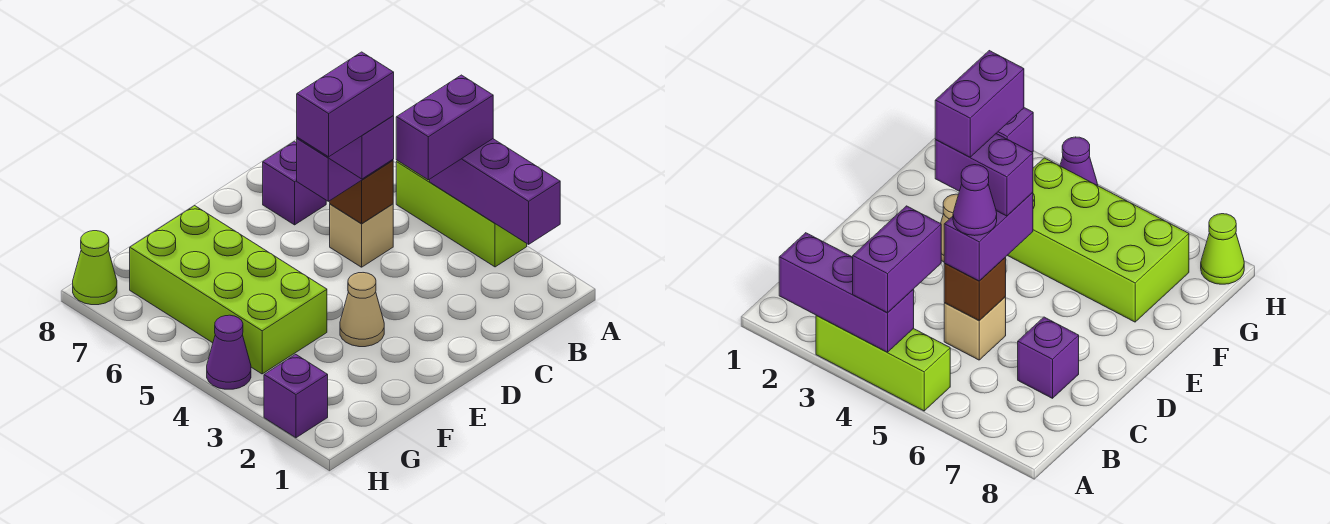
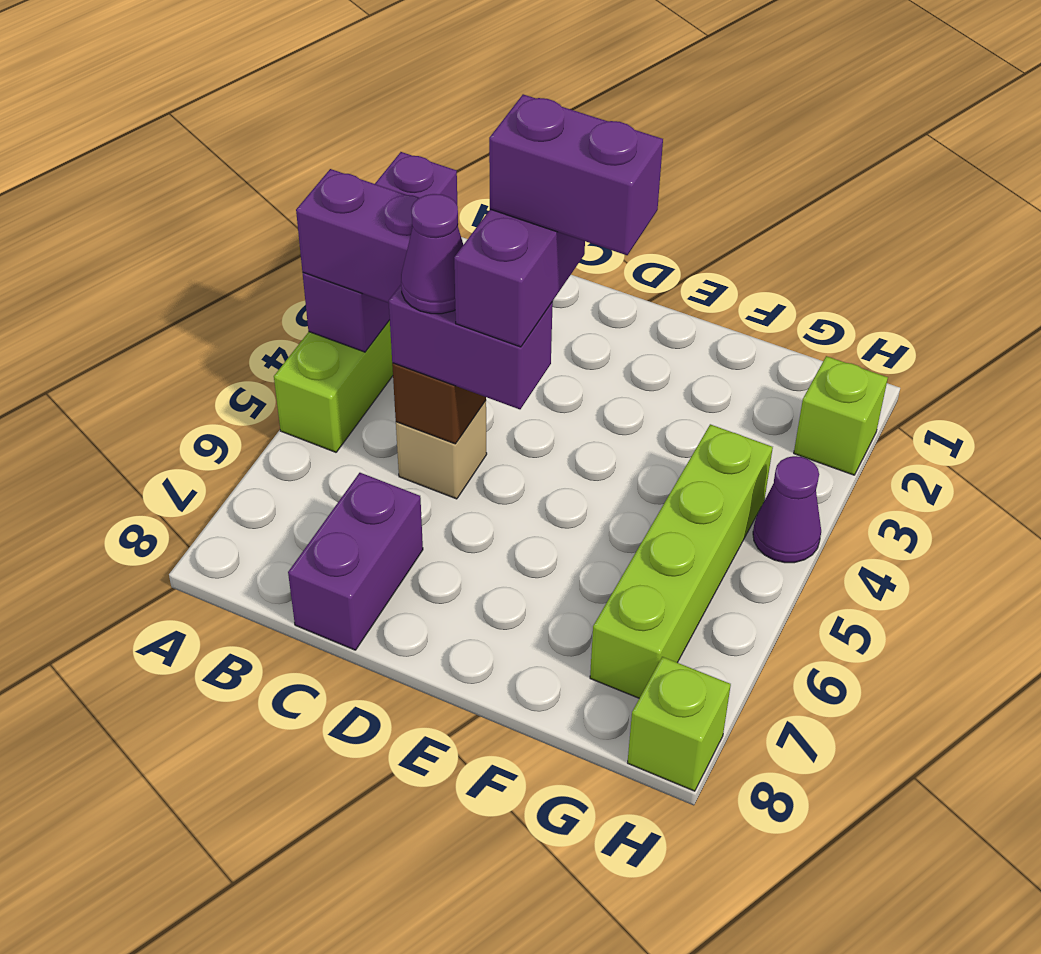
purple brick C7 level 1 -> purple brick C7:C8 level 1
tan cone E3 level 1 -> none
lime brick F4:G7 level 1 -> lime brick G4:G7 level 1
purple brick H2 level 1 -> lime brick H2 level 1
lime cone H8 level 1 -> lime brick H8 level 1

